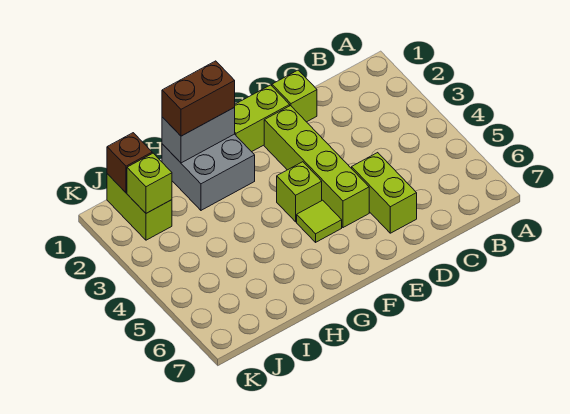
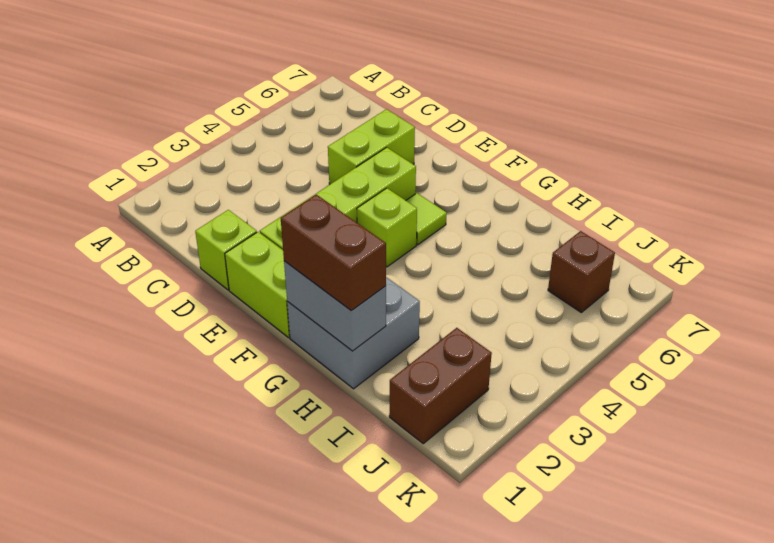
lime brick J1:J2 level 1 -> brown brick J1:J2 level 1
brown brick J1 level 2 -> brown brick J6 level 1
lime brick J2 level 2 -> none

